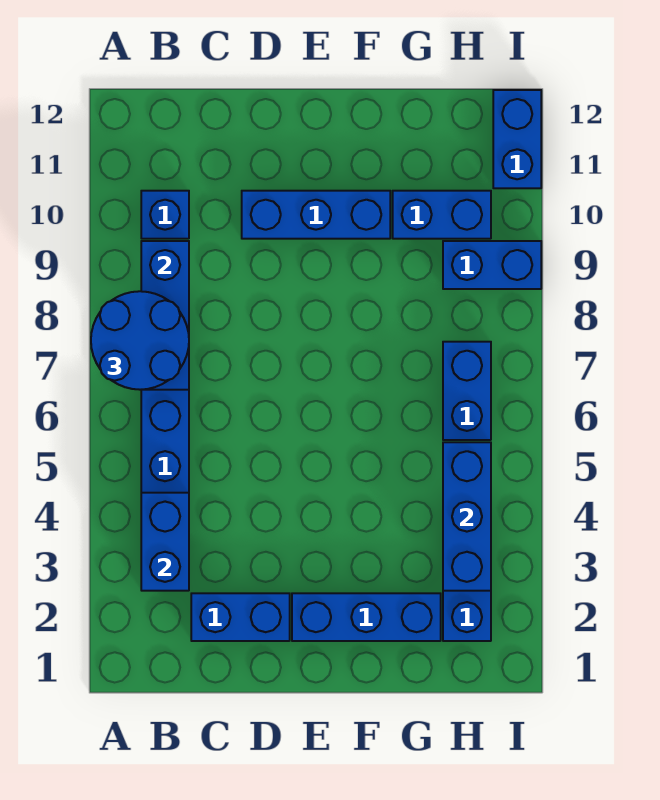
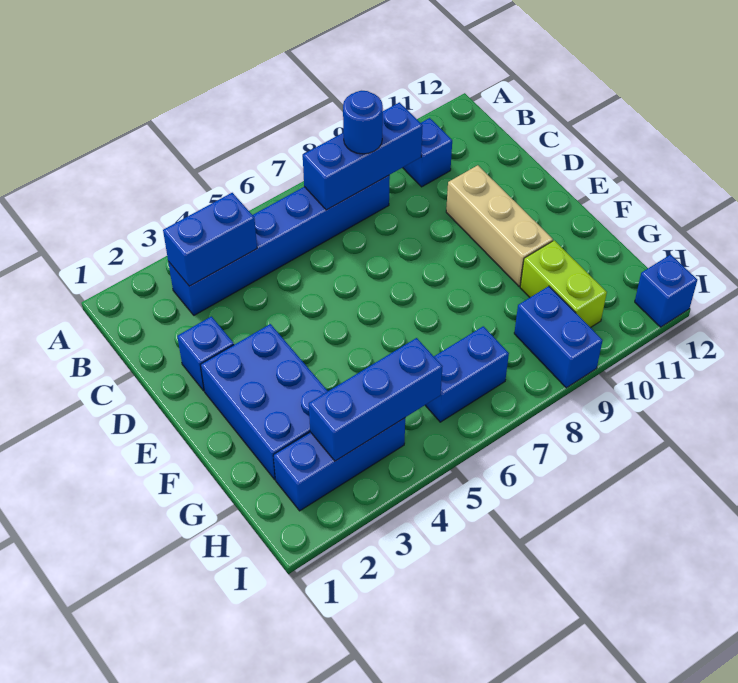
blue round brick A7:B8 level 3 -> blue round brick B8 level 3
blue brick C2:D2 level 1 -> blue brick D2 level 1
blue brick D10:F10 level 1 -> tan brick D10:F10 level 1
blue brick E2:G2 level 1 -> blue brick E2:G3 level 1
blue brick G10:H10 level 1 -> lime brick G10:H10 level 1
blue brick I11:I12 level 1 -> blue brick I12 level 1

